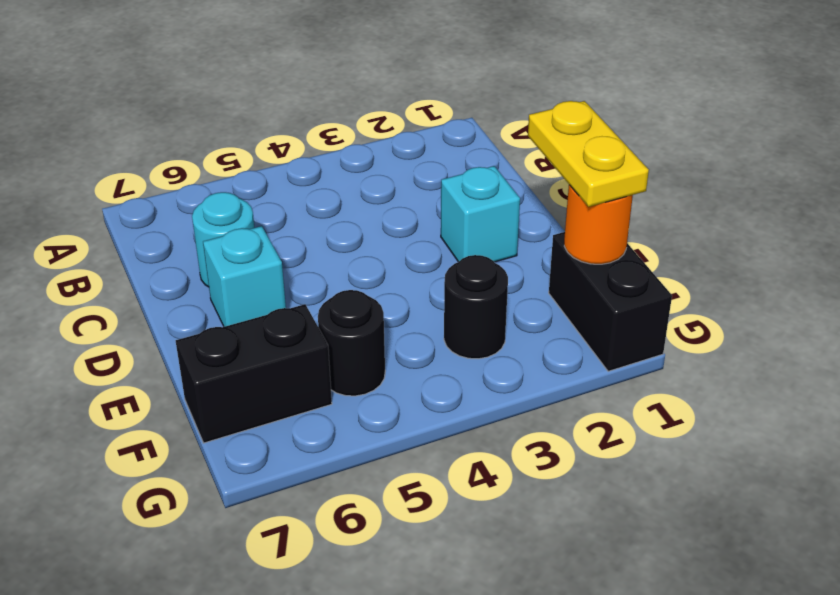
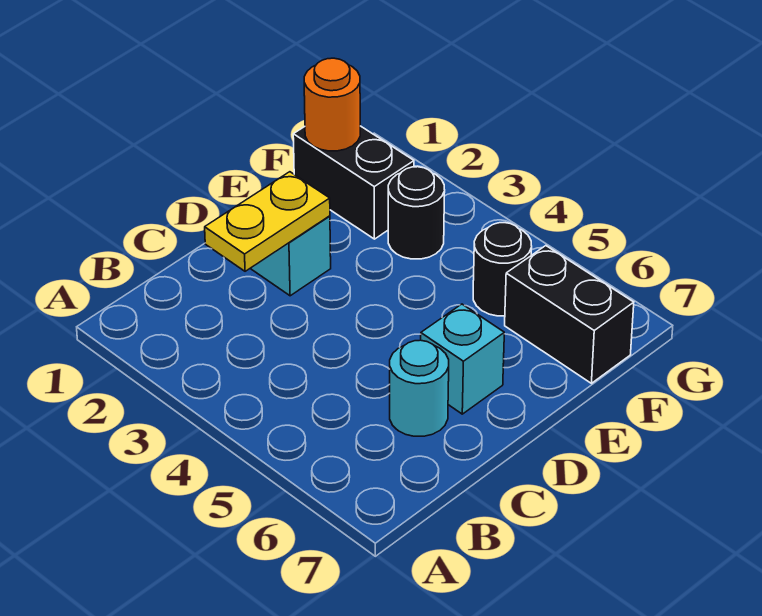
yellow plate E1:F1 level 3 -> yellow plate C2:D2 level 2
black brick F1:G1 level 1 -> black brick F1:F2 level 1

